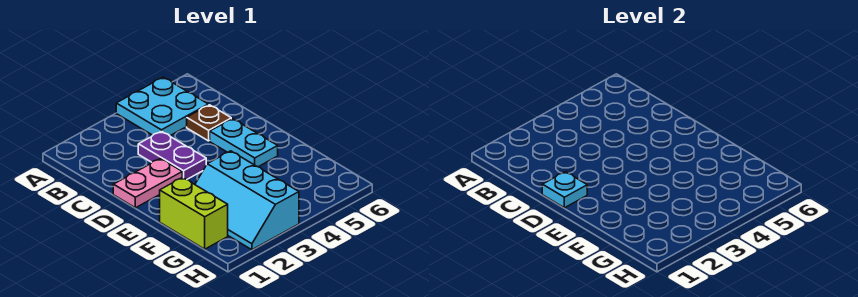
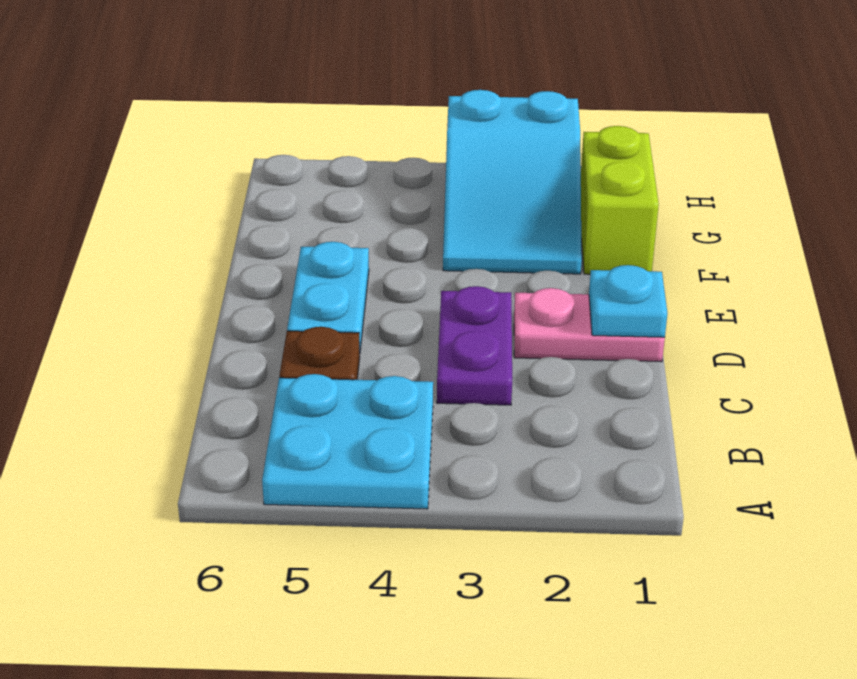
cyan slope F2:H3 level 1 top 3 -> cyan slope F2:H3 level 1 top H

